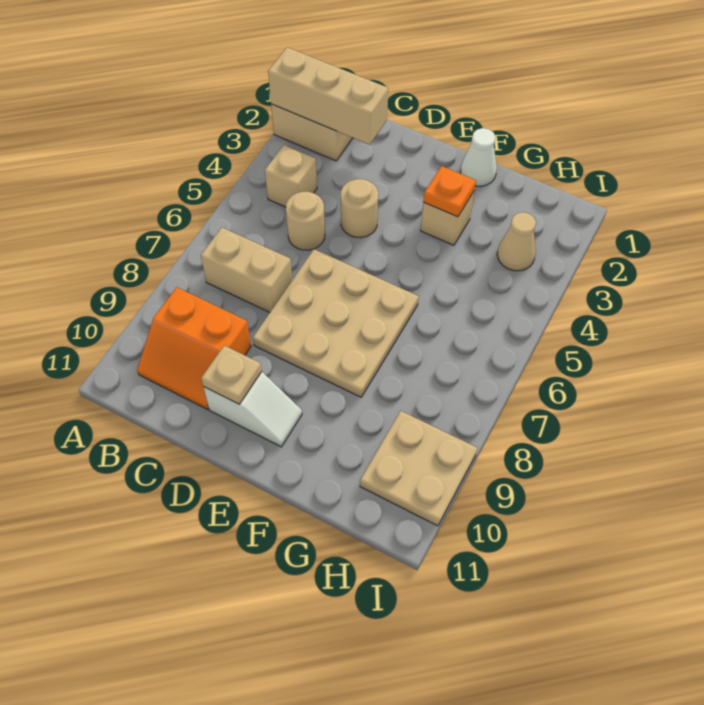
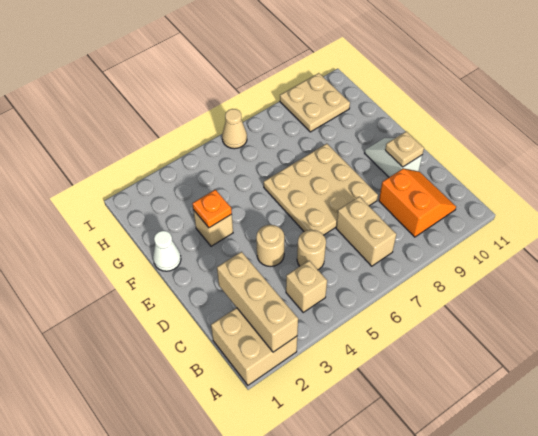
tan cone H3 level 1 -> tan cone I6 level 1

